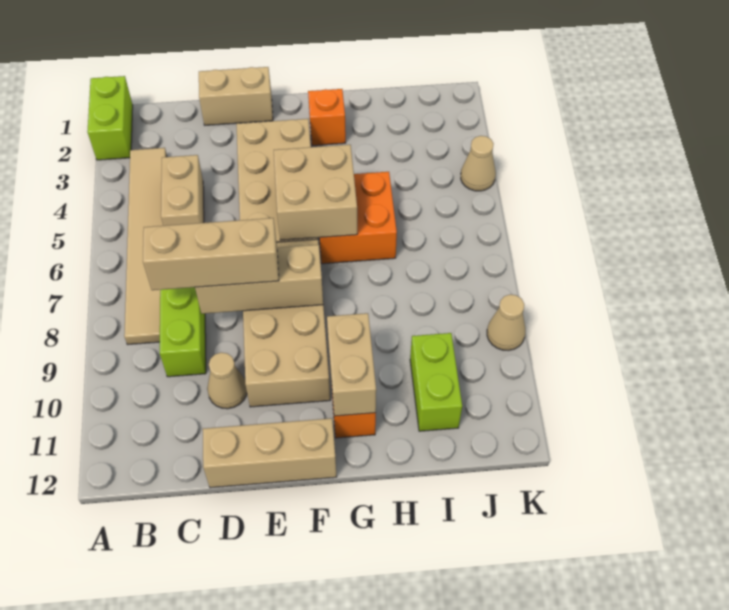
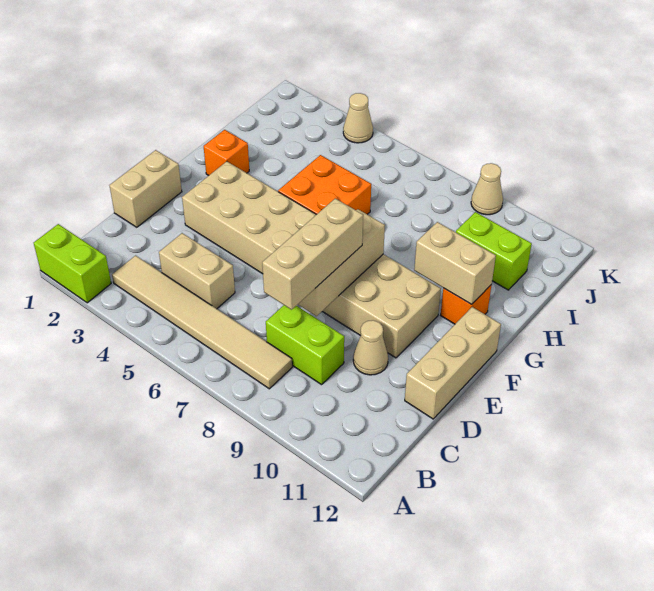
tan brick F5:G6 level 2 -> none

